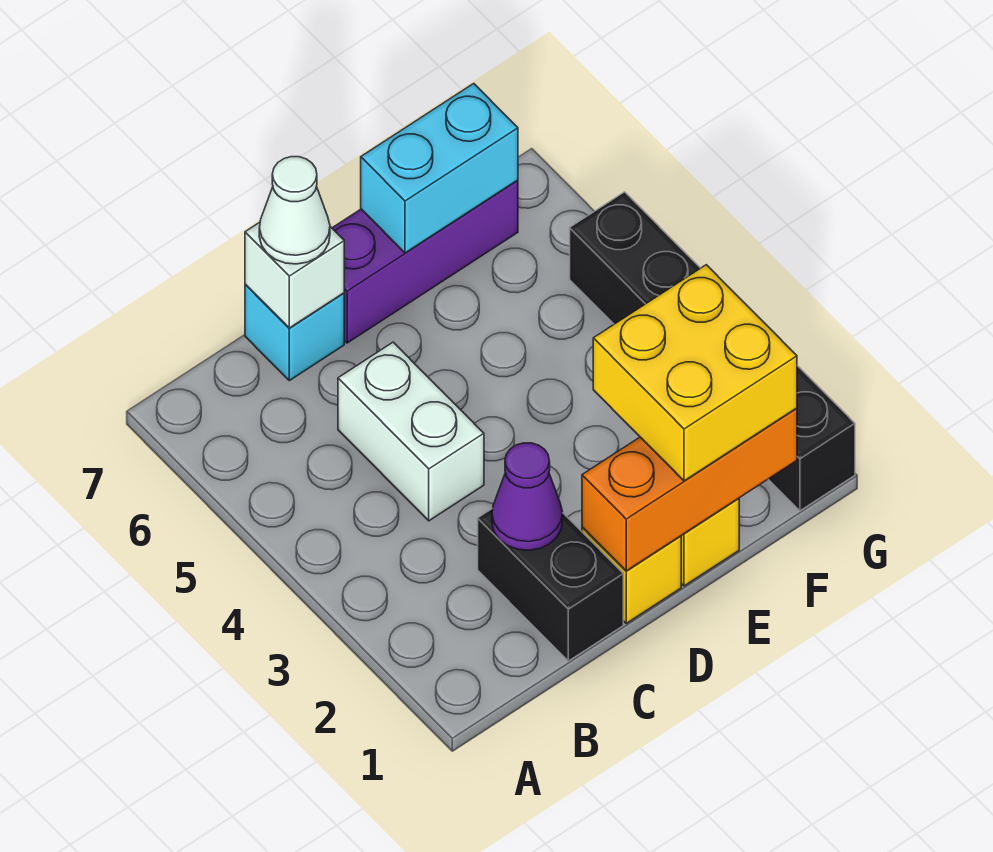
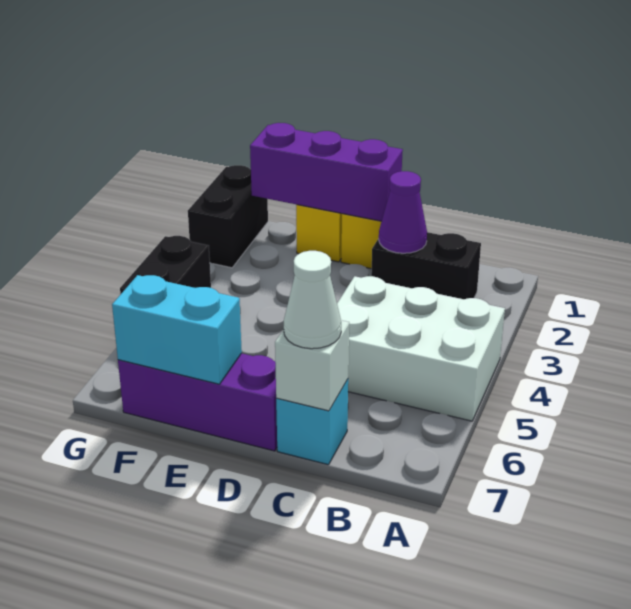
black brick C1:C2 level 1 -> black brick B2:C2 level 1
white brick C4:C5 level 1 -> white brick A4:C5 level 1
orange brick D1:F1 level 2 -> purple brick D1:F1 level 2
yellow brick E1:F2 level 3 -> none

